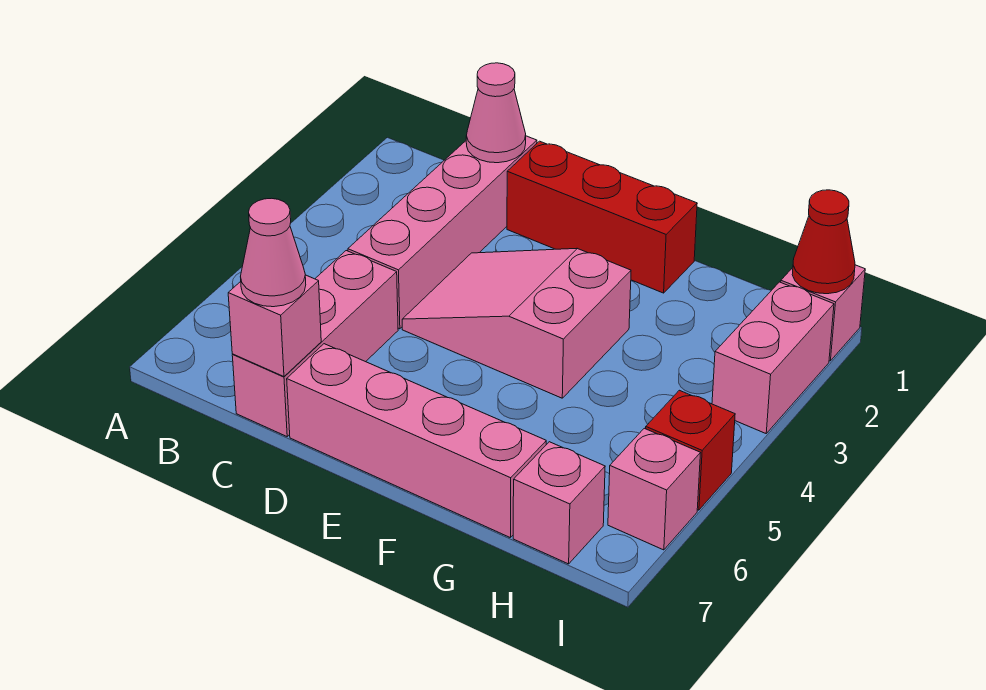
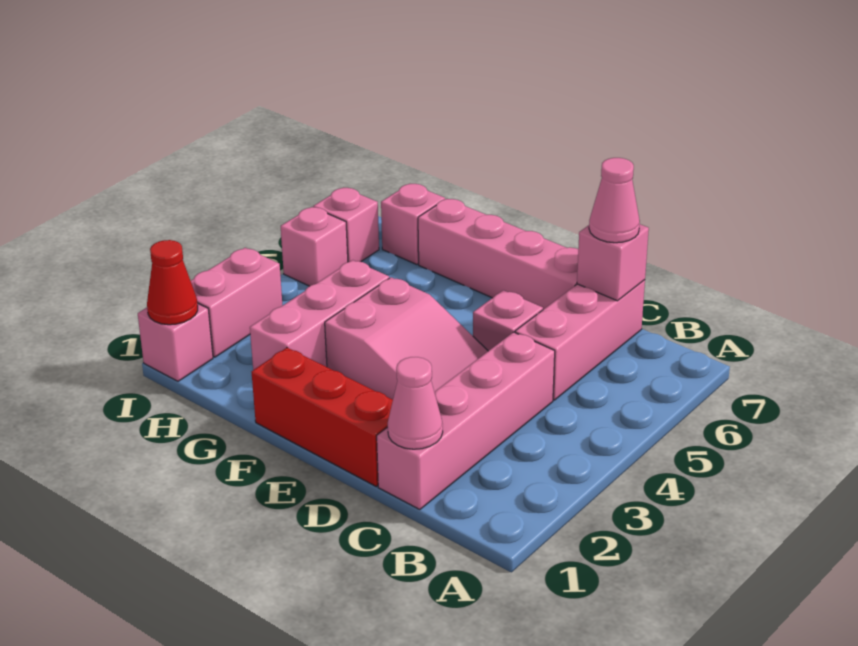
none -> pink brick D5 level 1
none -> pink brick G2:G4 level 1
red brick I5 level 1 -> pink brick I5 level 1

